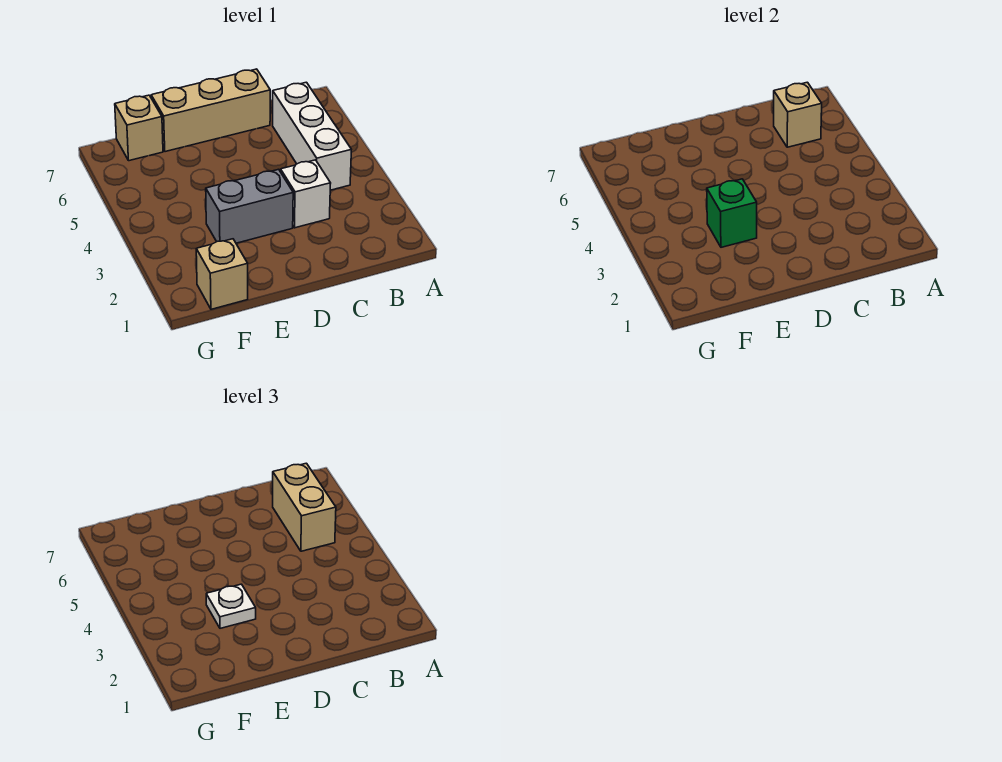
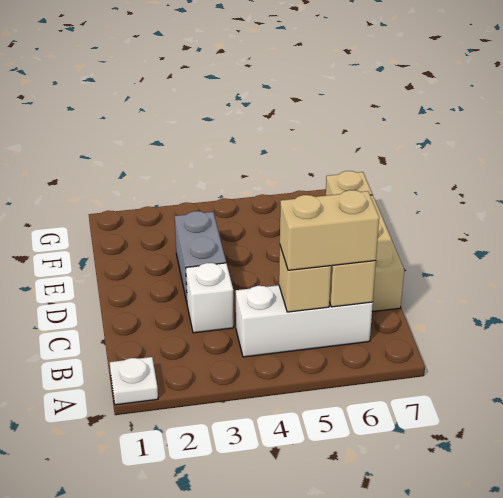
green brick E3 level 2 -> none
white plate E3 level 3 -> white plate A1 level 1
tan brick F1 level 1 -> tan brick B5 level 2

